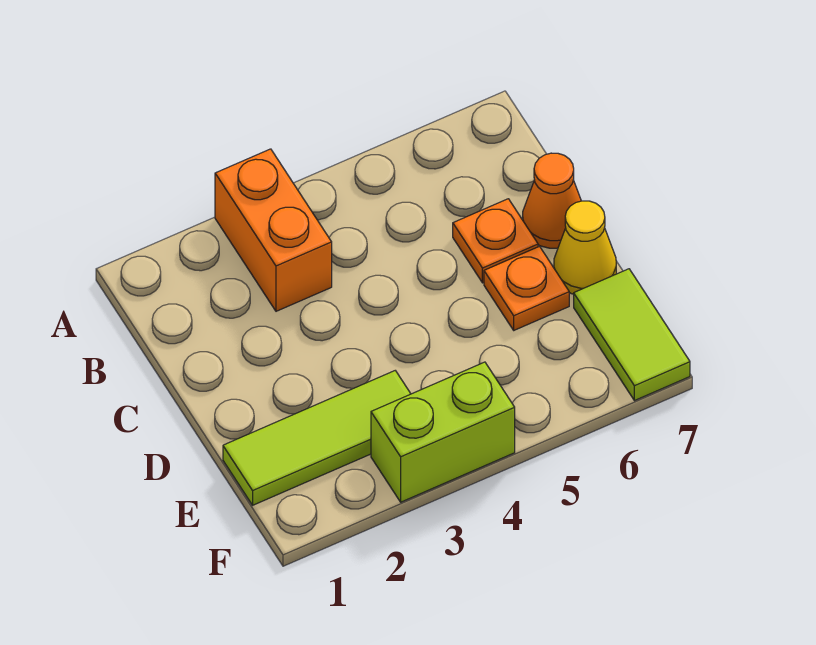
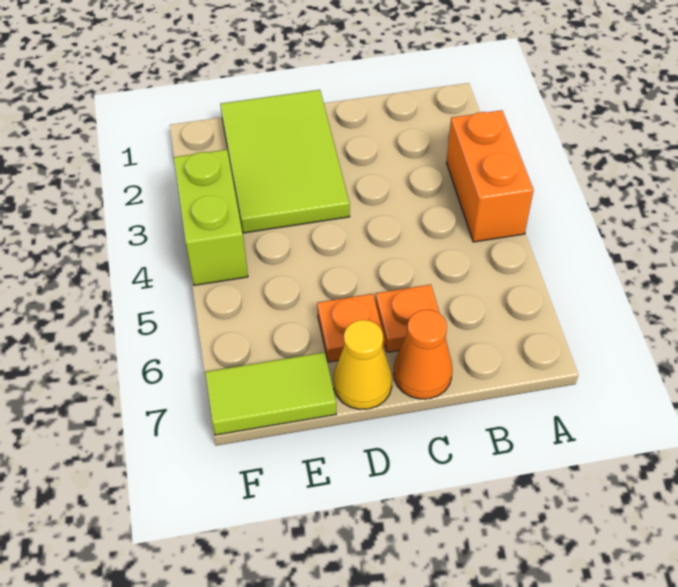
orange brick A3:B3 level 1 -> orange brick A3:A4 level 1
lime tile E1:E3 level 1 -> lime tile D1:E3 level 1

